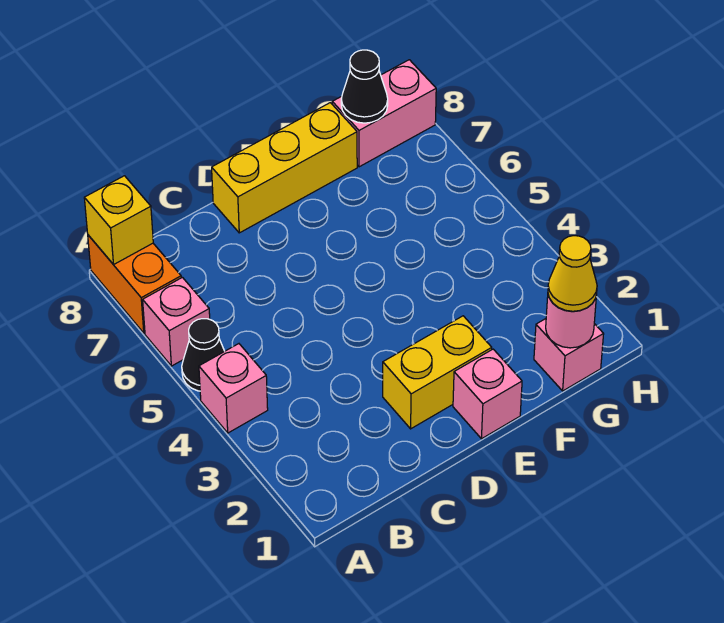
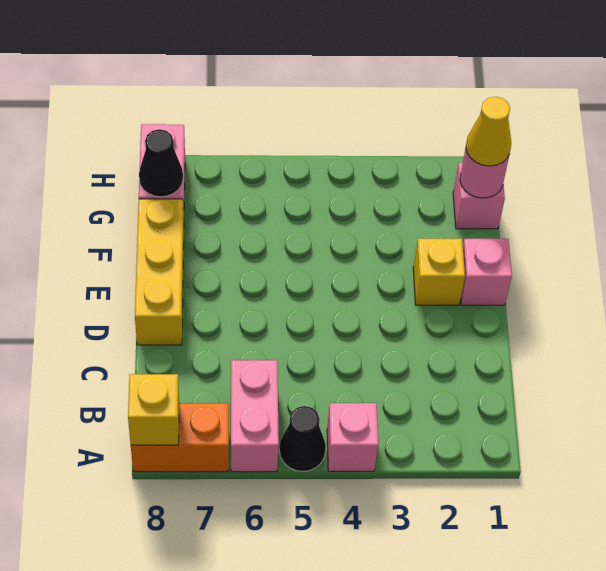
pink brick A6 level 1 -> pink brick A6:B6 level 1
yellow brick D2:E2 level 1 -> yellow brick E2 level 1

